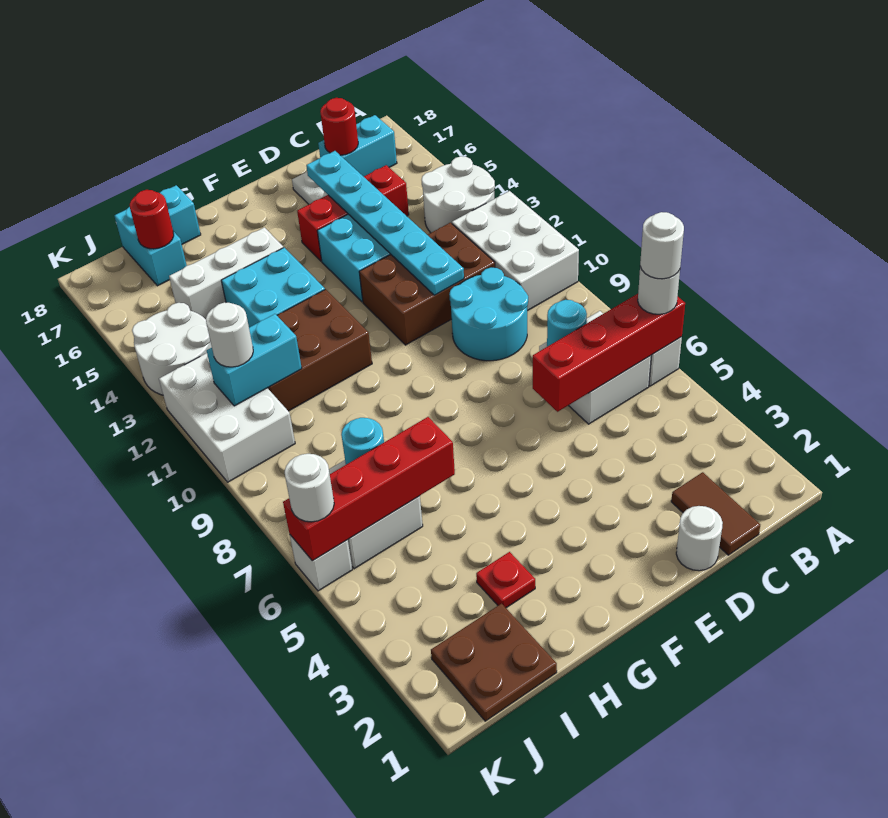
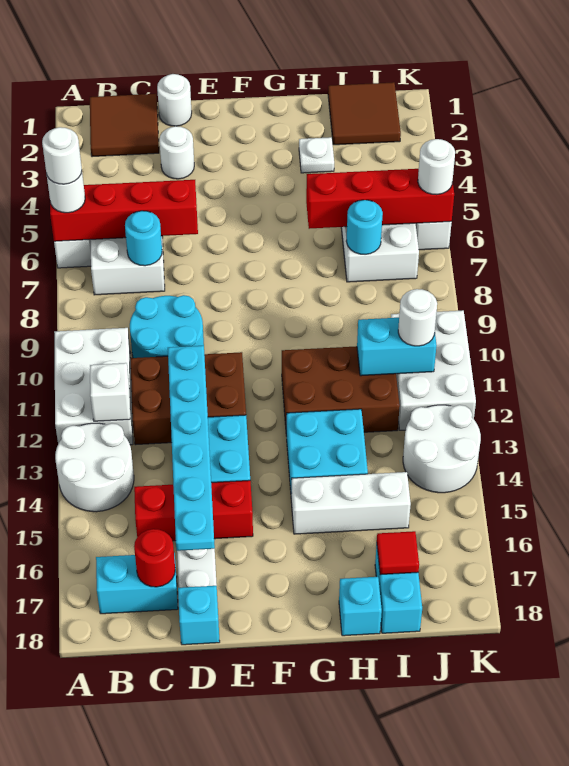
none -> white brick B12 level 2
brown tile C1:C2 level 1 -> brown tile B1:C2 level 1
none -> white round brick D3 level 1
none -> cyan brick D18 level 1
red plate H3 level 1 -> white plate H3 level 1
brown plate I1:J2 level 1 -> brown tile I1:J2 level 1
red round brick I17 level 2 -> red tile I17 level 2

